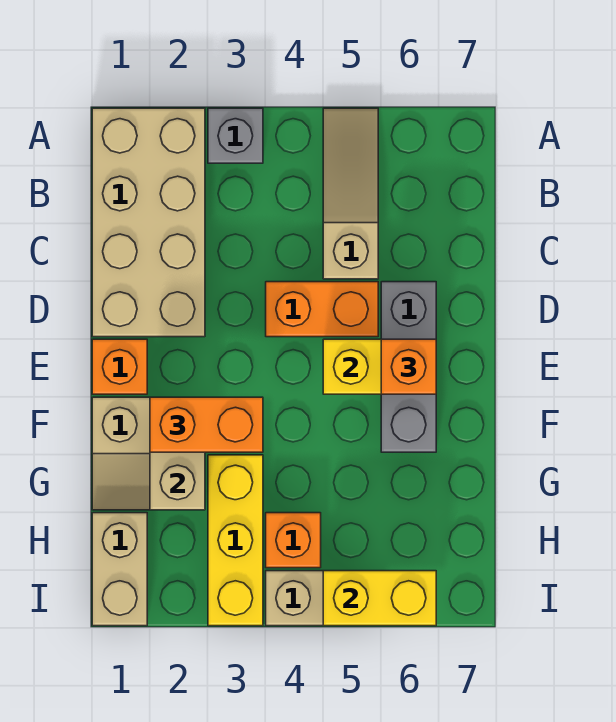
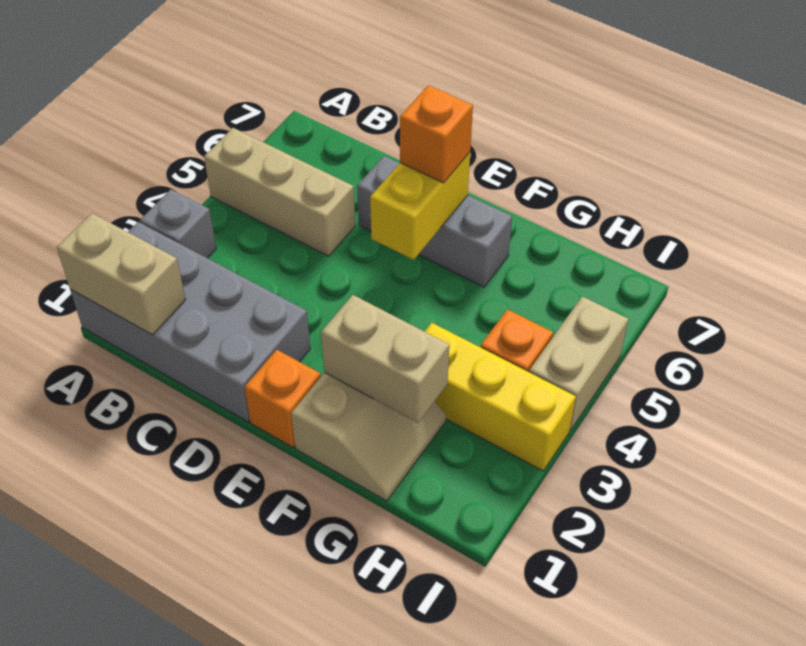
tan brick A1:D2 level 1 -> grey brick A1:D2 level 1
tan slope A5:C5 level 1 top C -> tan brick A5:C5 level 1
orange brick D4:D5 level 1 -> none
orange brick F2:F3 level 3 -> none
tan brick H1:I1 level 1 -> tan brick A1:B1 level 2
yellow brick I5:I6 level 2 -> none

